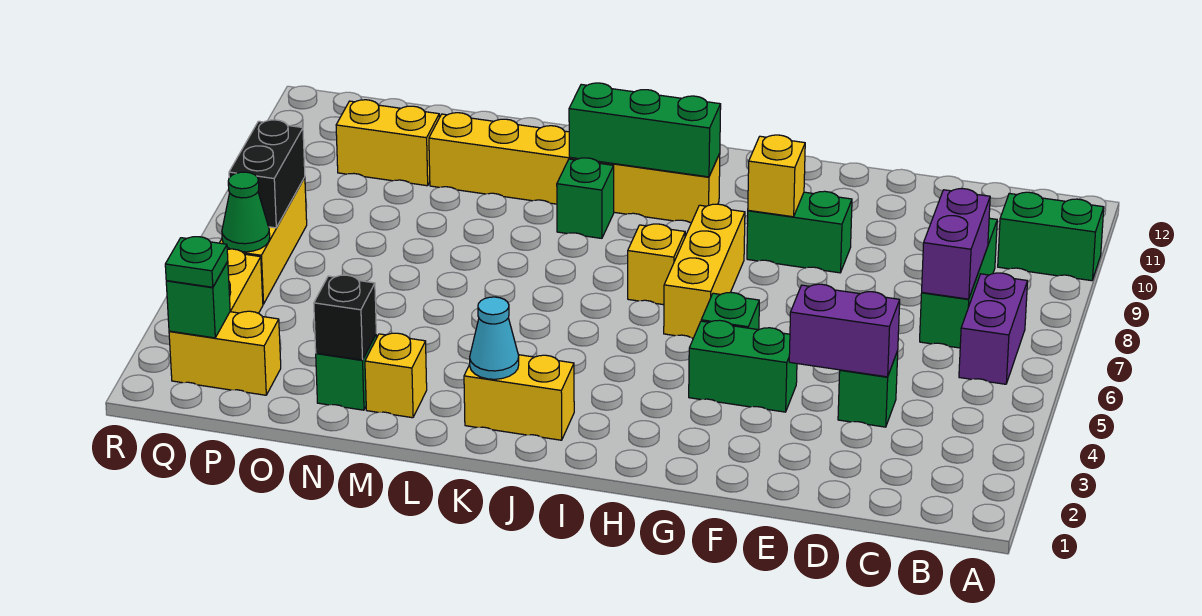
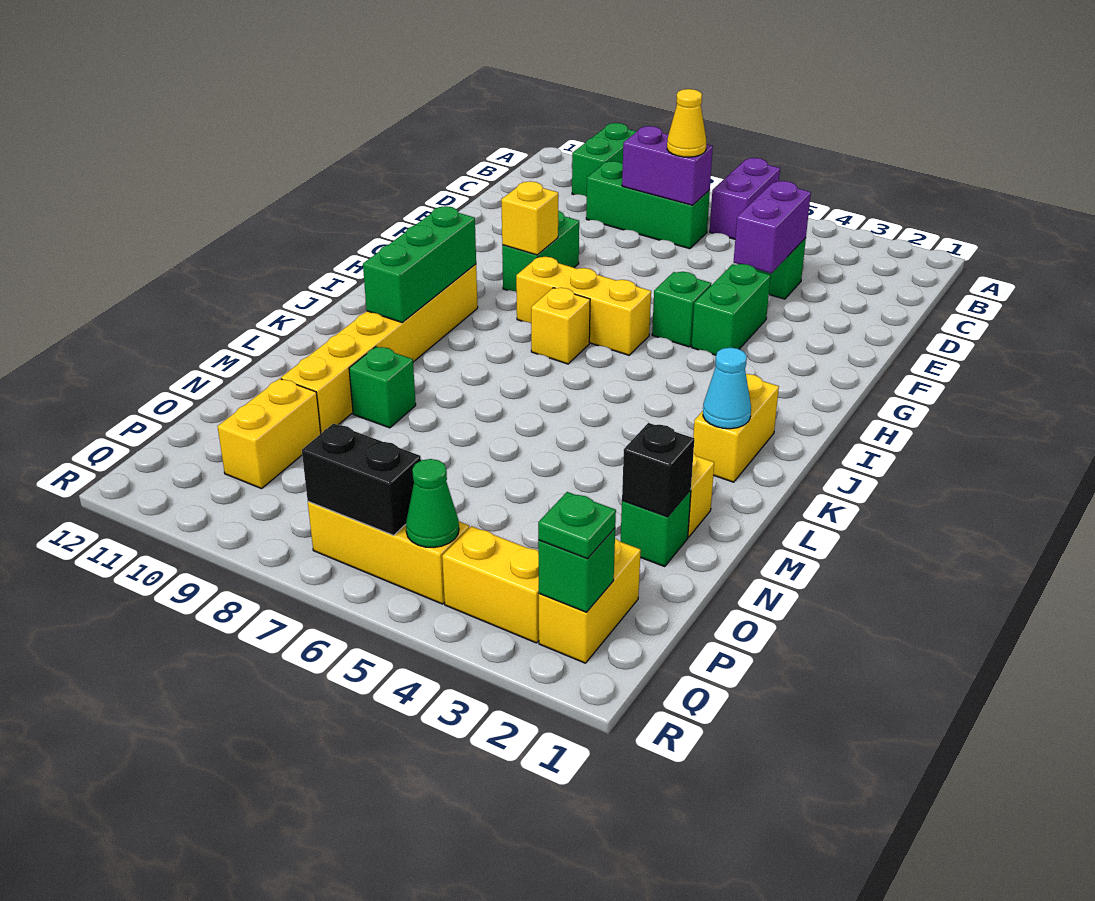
purple brick B6:B7 level 1 -> purple brick A6:B6 level 1
none -> yellow cone C7 level 3
green brick K9 level 1 -> green brick M9 level 1

